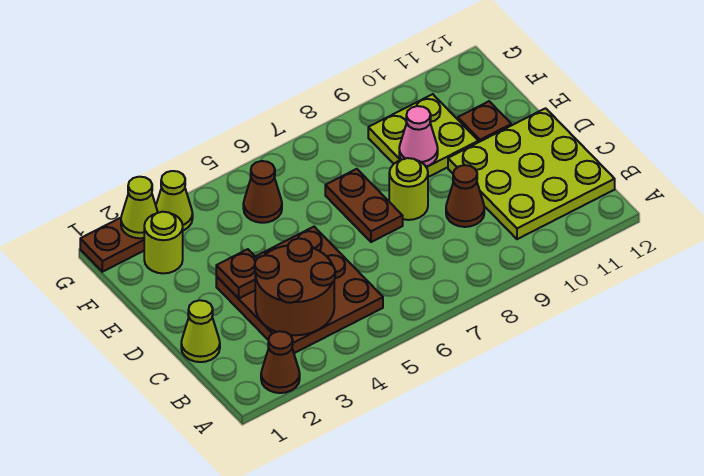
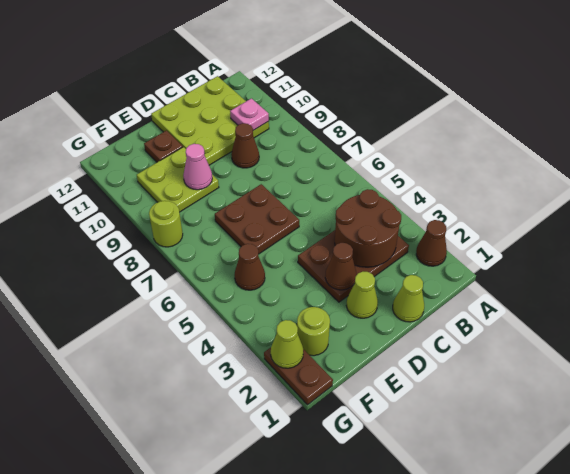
brown plate B3:D5 level 1 -> brown plate B3:D4 level 1
none -> pink plate B10 level 2
brown plate D3 level 2 -> brown cone D3 level 2
brown plate D7:E7 level 1 -> brown plate D6:E7 level 1
lime round brick D8 level 1 -> lime round brick G8 level 1
lime cone G3 level 1 -> lime cone D2 level 1

